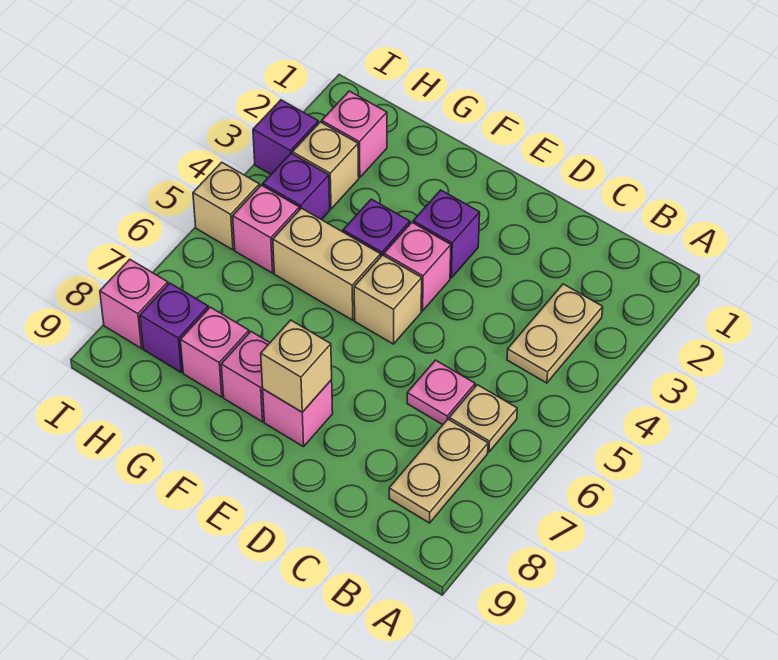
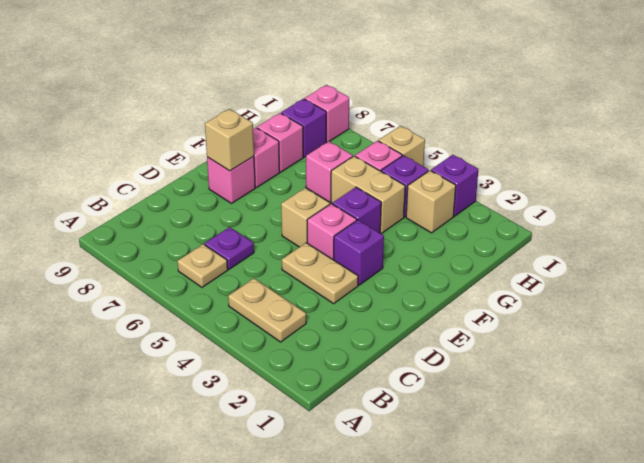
tan plate B7:B8 level 1 -> tan plate D3:D4 level 1
pink plate C6 level 1 -> purple plate C6 level 1
tan brick F5:G5 level 1 -> tan brick G4:G5 level 1
pink brick H2 level 1 -> pink brick G6 level 1

